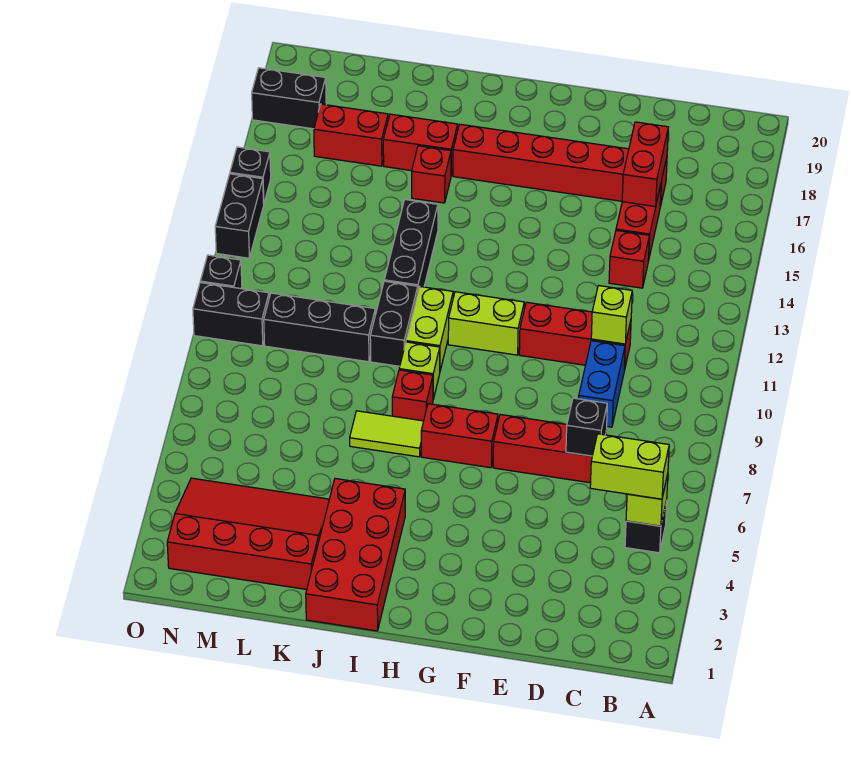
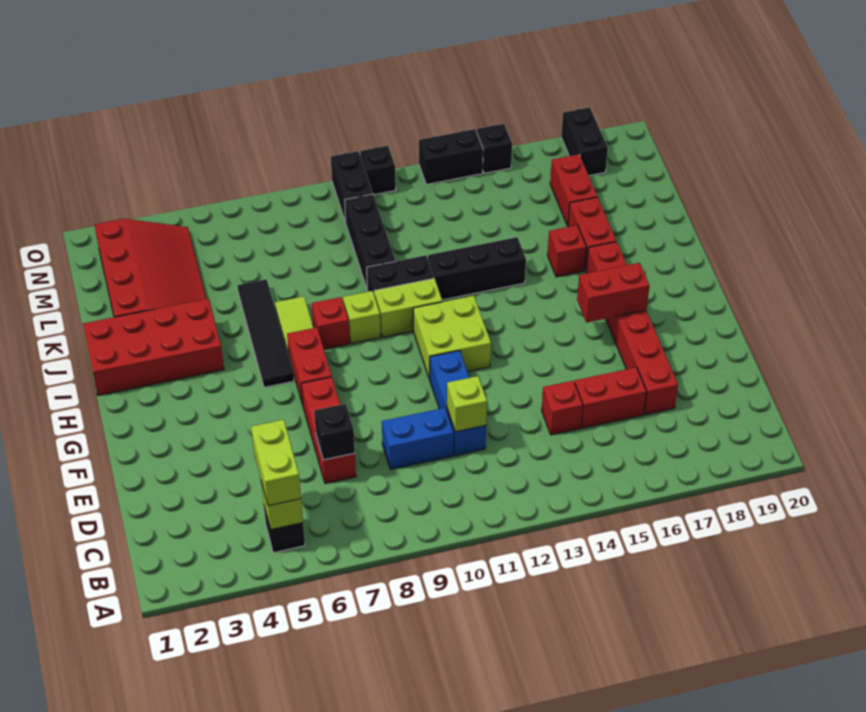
red brick D11:F11 level 1 -> blue brick D11:F11 level 1
red brick D16:D17 level 2 -> red brick G16:G17 level 2
lime brick G11:H11 level 1 -> lime brick G11:H12 level 1
none -> black tile H6:K6 level 1

